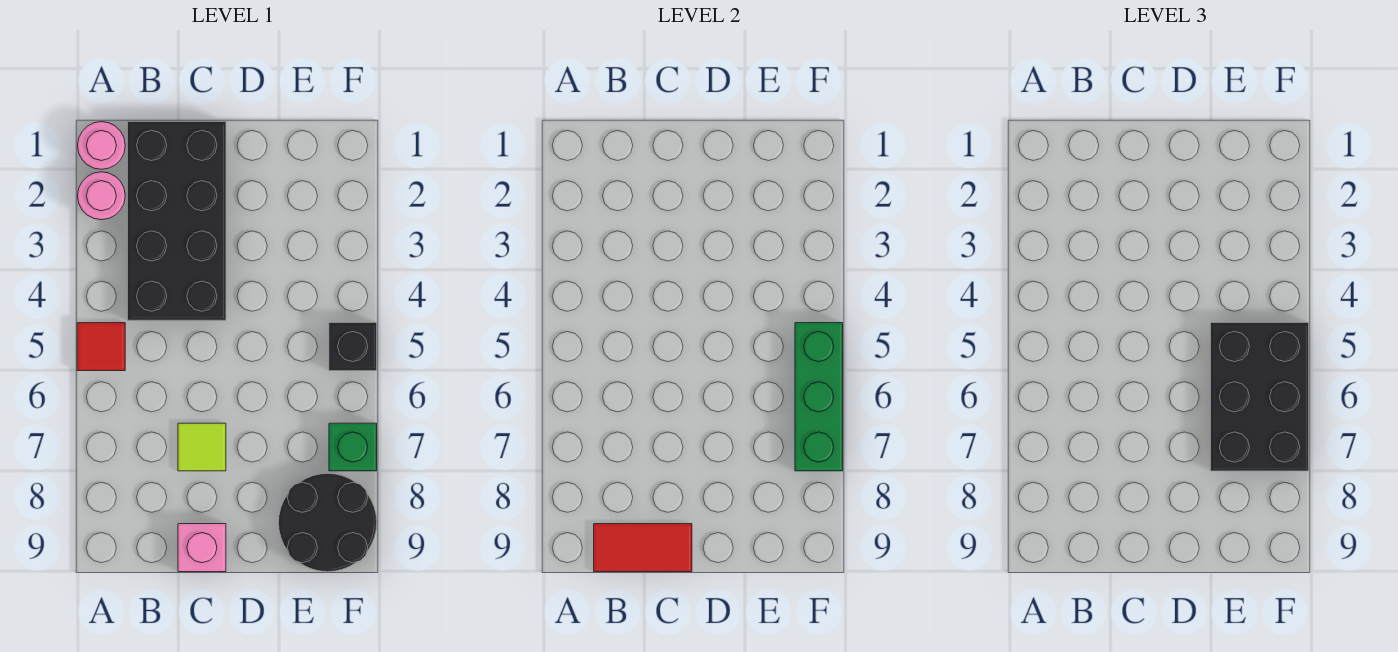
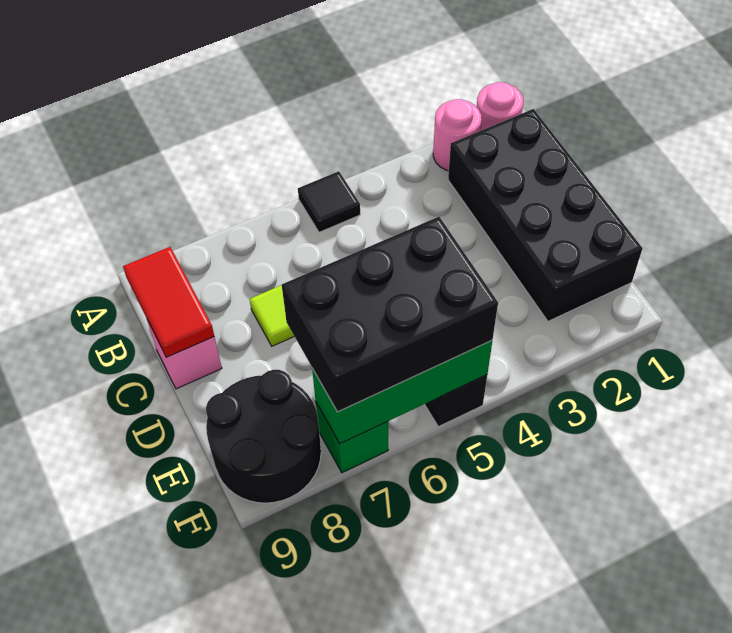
red tile A5 level 1 -> black tile A5 level 1
black brick B1:C4 level 1 -> black brick B1:E2 level 1

